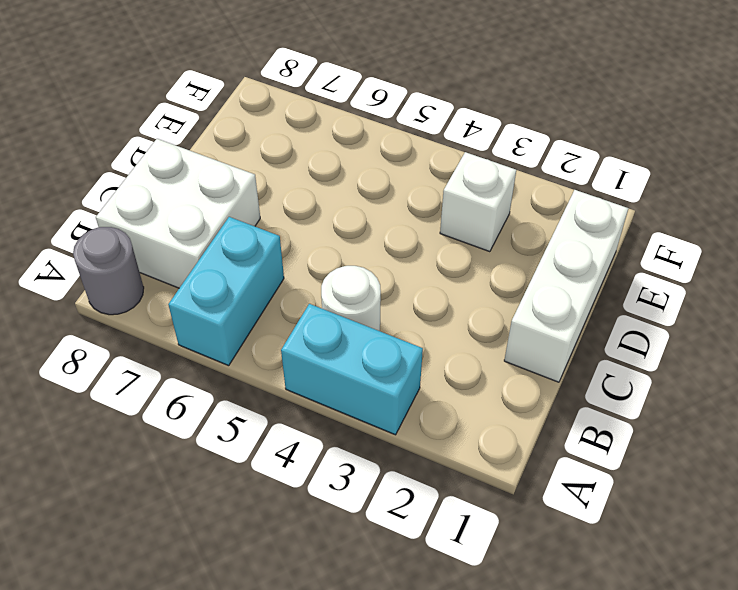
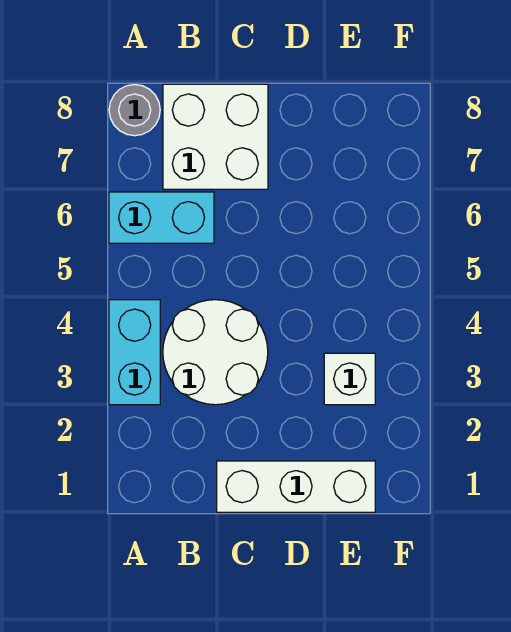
white round brick B4 level 1 -> white round brick B3:C4 level 1

